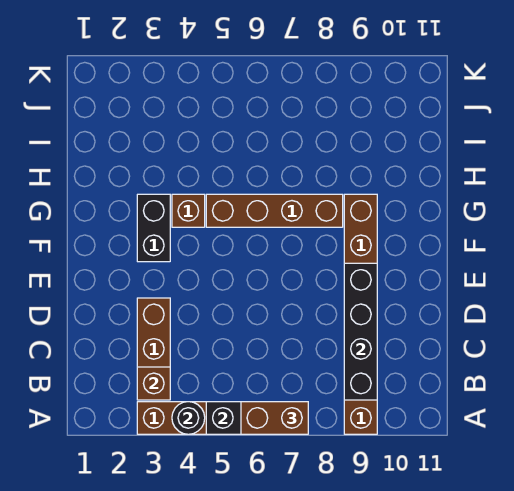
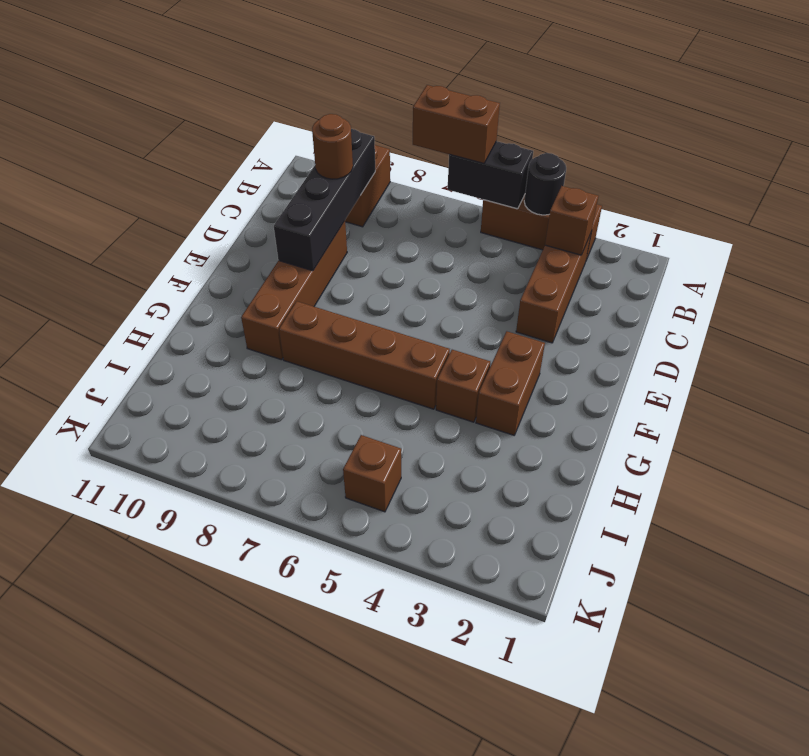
none -> brown round brick C9 level 3
black brick F3:G3 level 1 -> brown brick F3:G3 level 1
none -> brown brick J5 level 1

